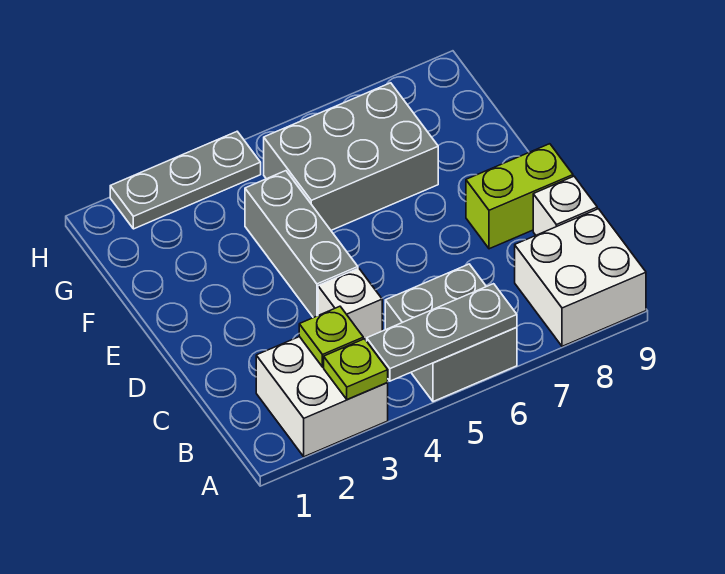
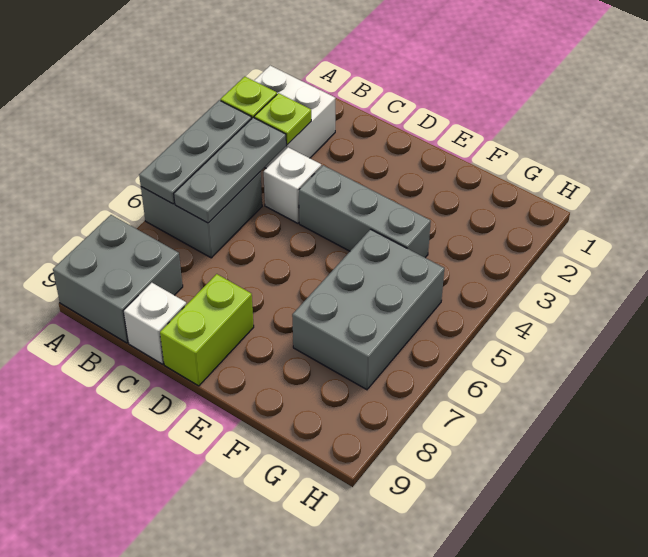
white brick A8:B9 level 1 -> grey brick A8:B9 level 1
grey plate H2:H4 level 1 -> grey plate B4:B6 level 2

